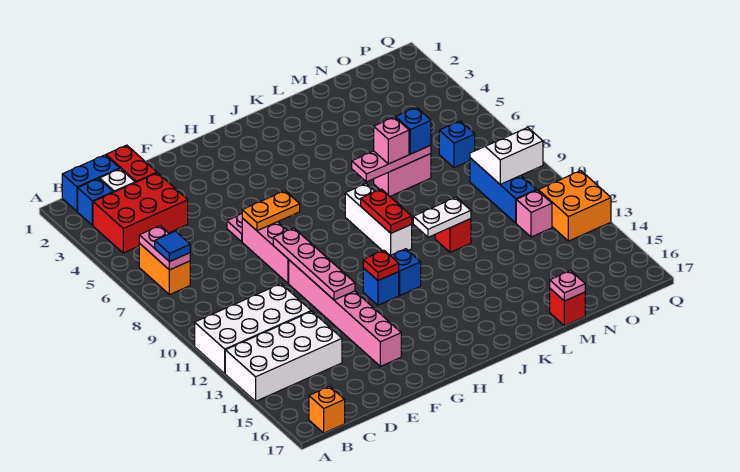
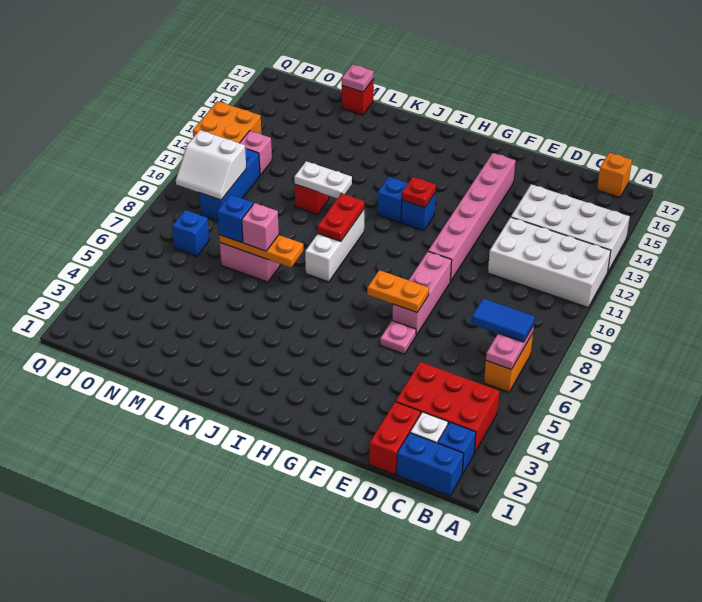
blue tile B7 level 3 -> blue tile B7:C7 level 3
pink plate F9:F12 level 2 -> none
pink plate K7:M7 level 2 -> orange plate K7:M7 level 2

